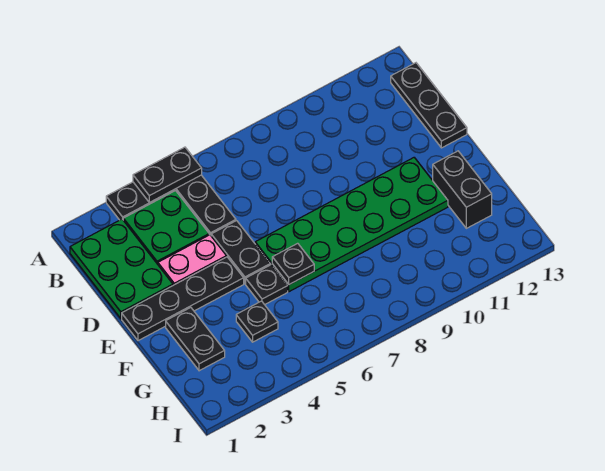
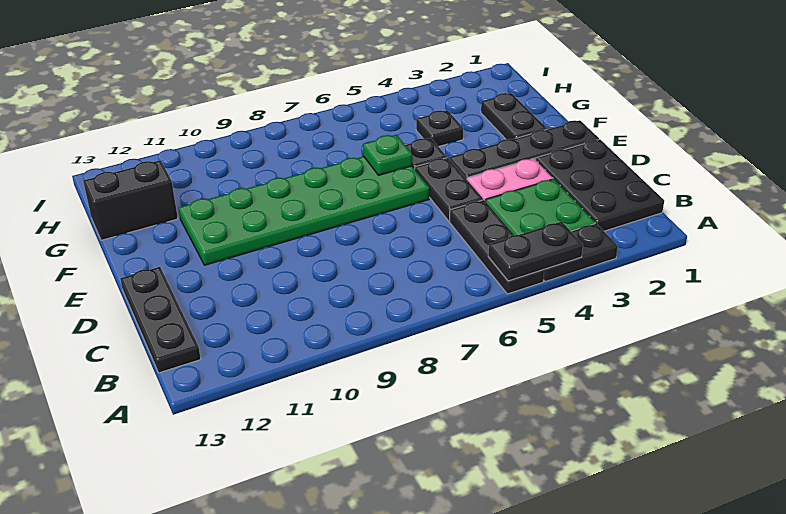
green plate B1:D2 level 1 -> black plate B1:D2 level 1
black plate F6 level 2 -> green plate F6 level 2
black brick F12:G12 level 1 -> black brick G12:G13 level 1

